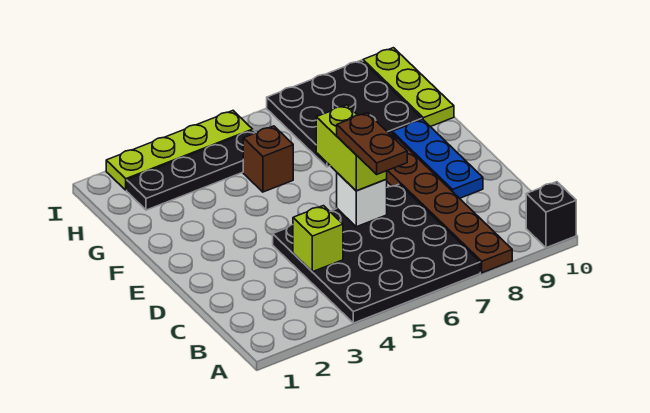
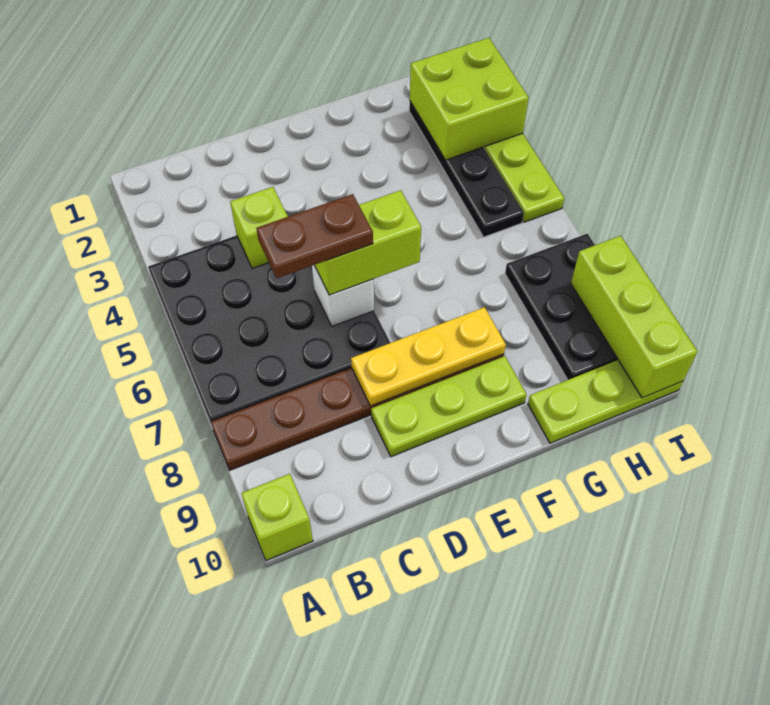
black brick A10 level 1 -> lime brick A10 level 1
none -> yellow plate D8:F8 level 2
blue plate D9:F9 level 1 -> lime plate D9:F9 level 1
brown brick G5 level 1 -> none
black plate G7:I9 level 1 -> black plate H7:I9 level 1
none -> lime brick H2:I3 level 2
none -> lime brick I8:I10 level 2

